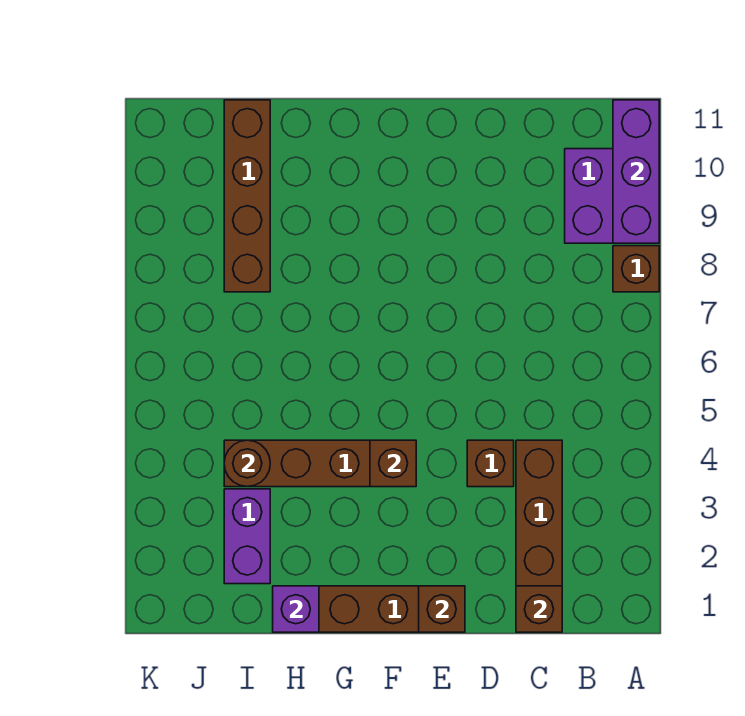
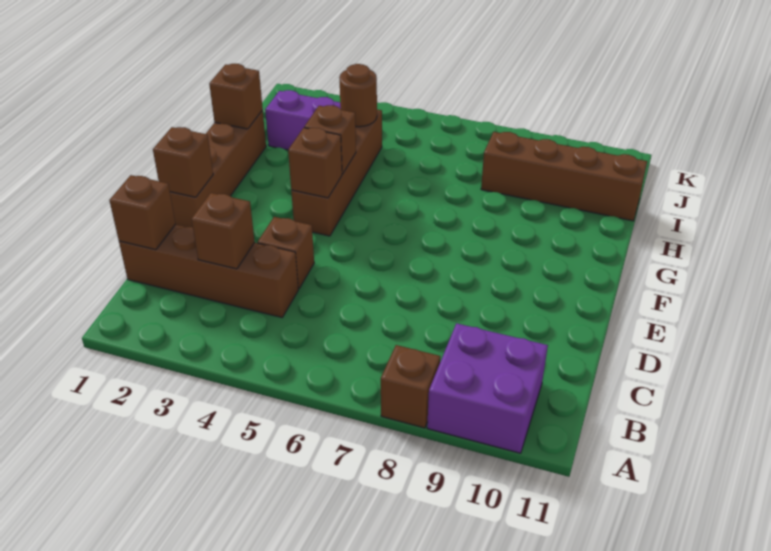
purple brick A9:A11 level 2 -> none
none -> brown brick C3 level 2
none -> brown brick G4 level 2
purple brick H1 level 2 -> brown brick H1 level 2

